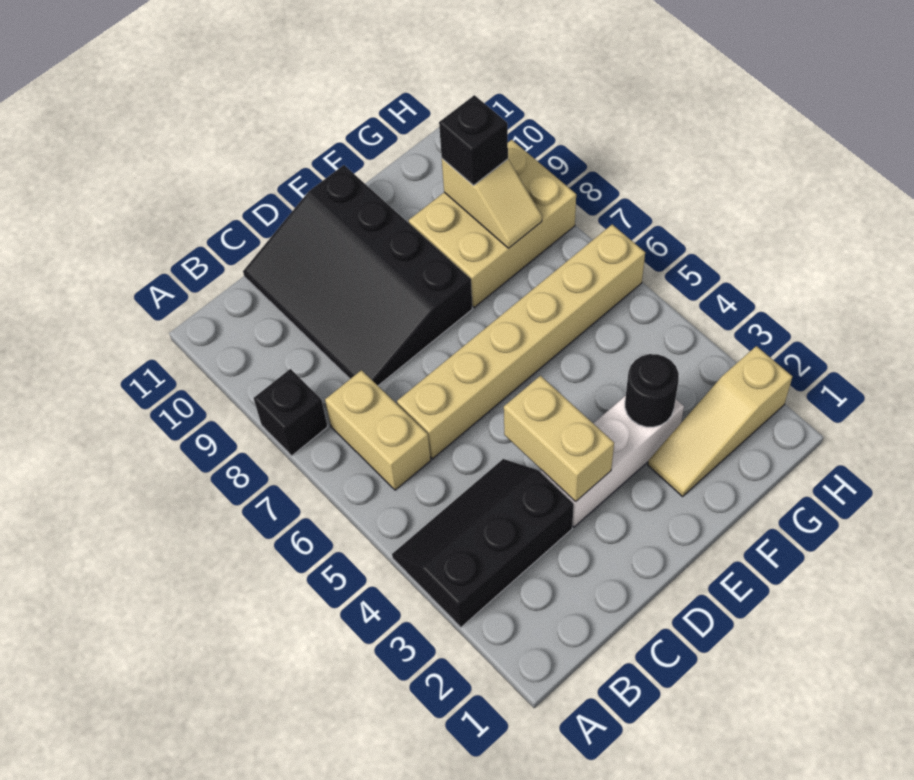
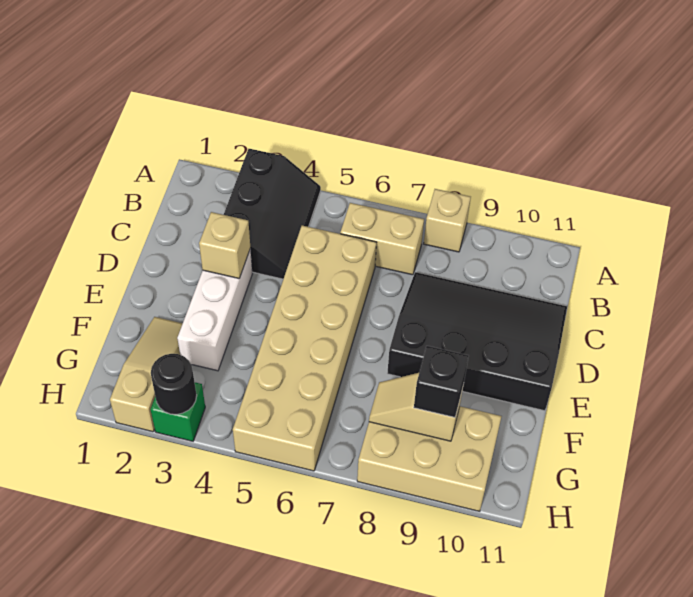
black brick A8 level 1 -> tan brick A8 level 1
tan brick C6:H6 level 1 -> tan brick C5:H6 level 1
tan brick D3:D4 level 2 -> tan brick D3 level 2
black round brick F3 level 2 -> black round brick H3 level 2
tan brick F8:H9 level 1 -> tan brick G8:H10 level 1
none -> green brick H3 level 1

